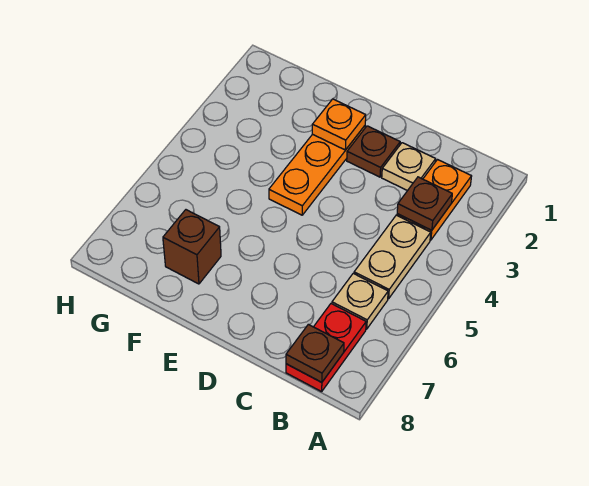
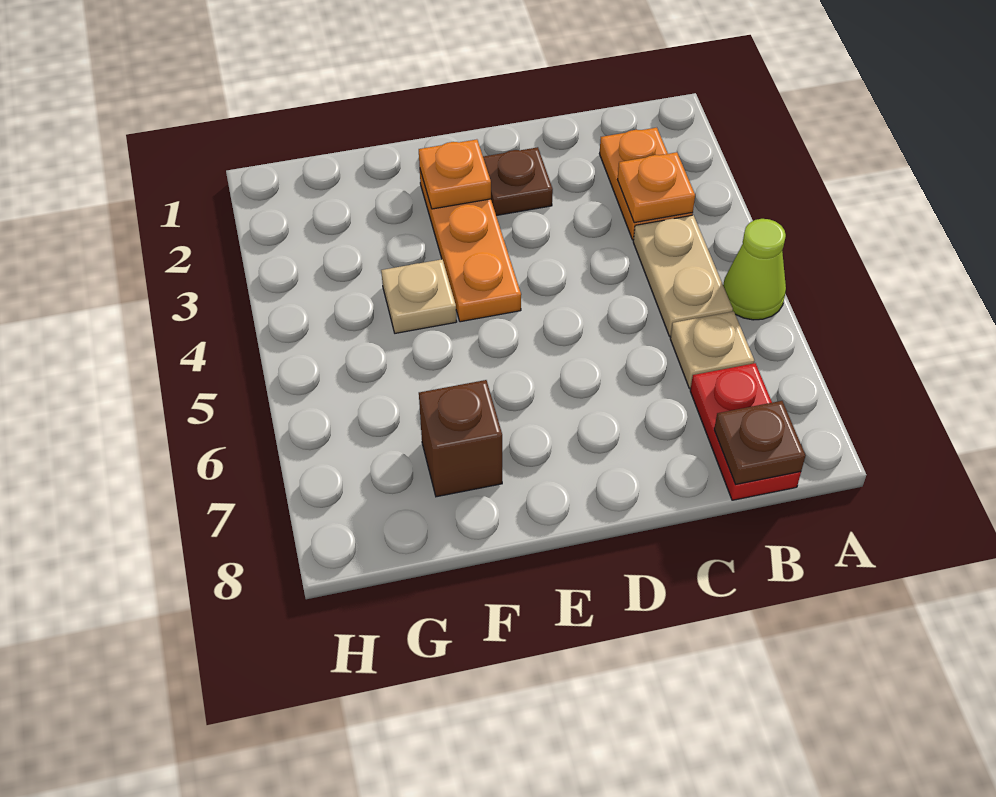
none -> lime cone A5 level 1
brown plate B3 level 2 -> orange plate B3 level 2
tan plate C2 level 1 -> tan plate F4 level 1

